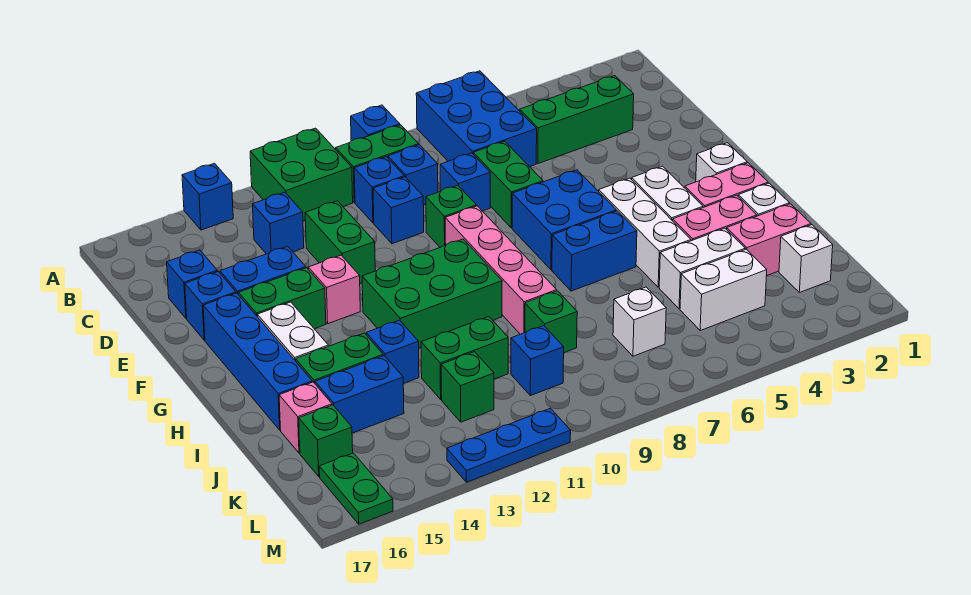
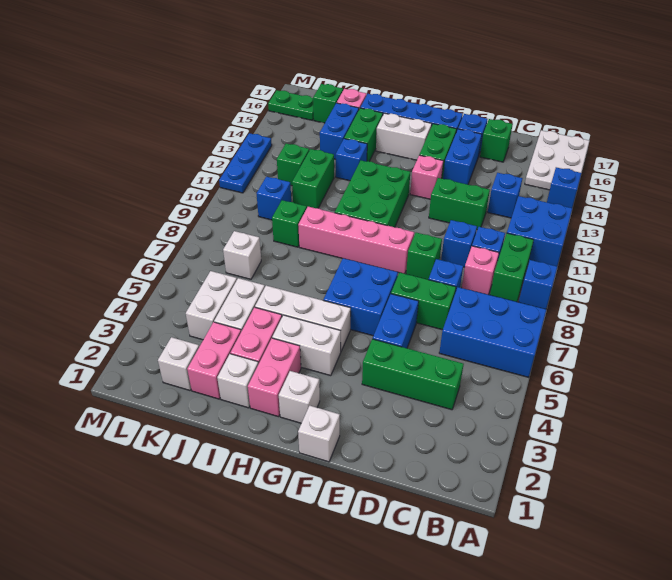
green brick A11:B12 level 1 -> blue brick A11:B12 level 1
none -> white plate A15:B17 level 1
green brick C3:C5 level 1 -> green brick C4:E4 level 1
blue brick C9 level 1 -> pink brick C9 level 1
blue brick D16 level 1 -> green brick D16 level 1
none -> white brick F1 level 1
blue brick H6:H7 level 1 -> blue brick E5:E6 level 1

